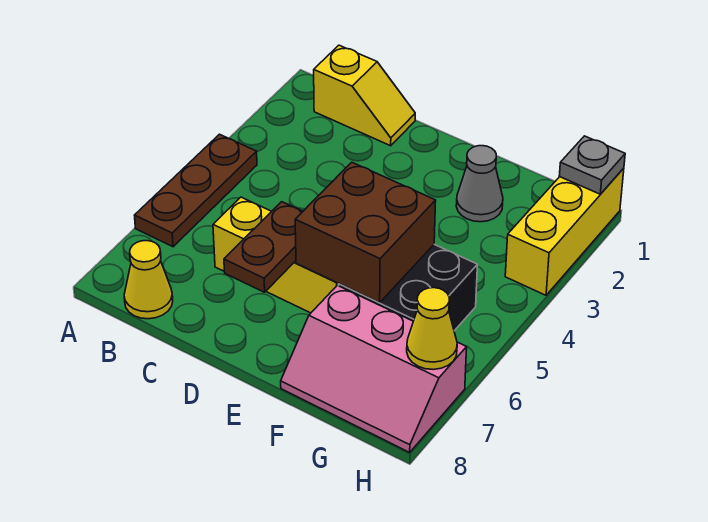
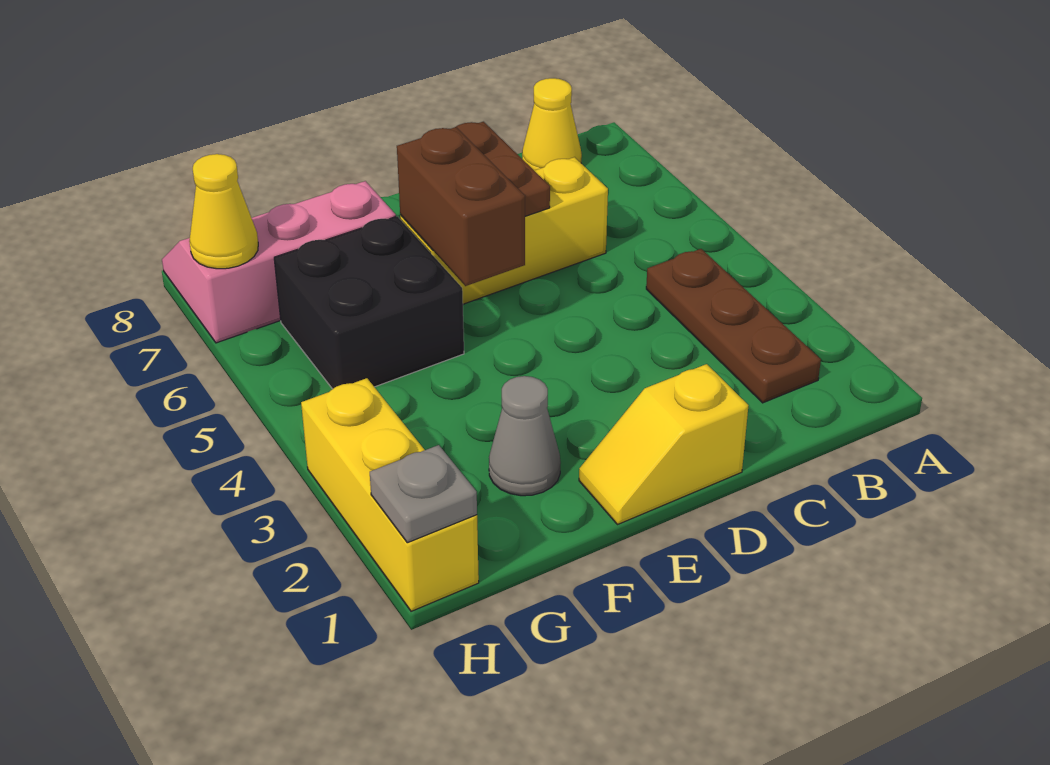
brown plate A4:A6 level 1 -> brown plate B2:B4 level 1
yellow slope B1:C1 level 1 top B -> yellow slope D1:E1 level 1 top D
brown brick E5:F6 level 2 -> brown brick E5:E6 level 2

